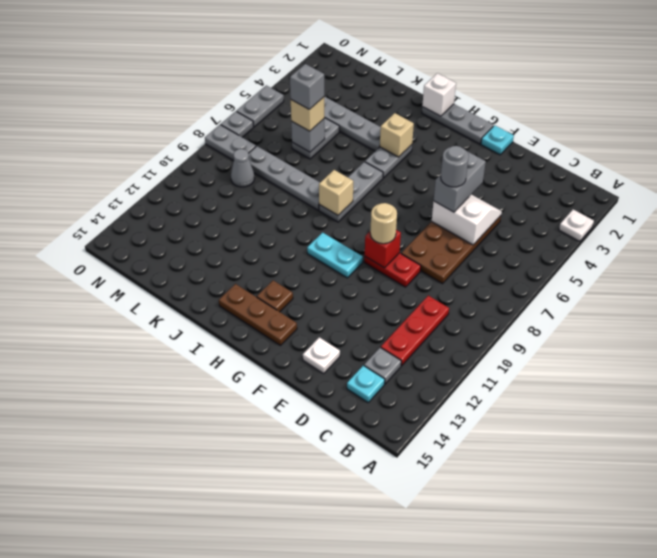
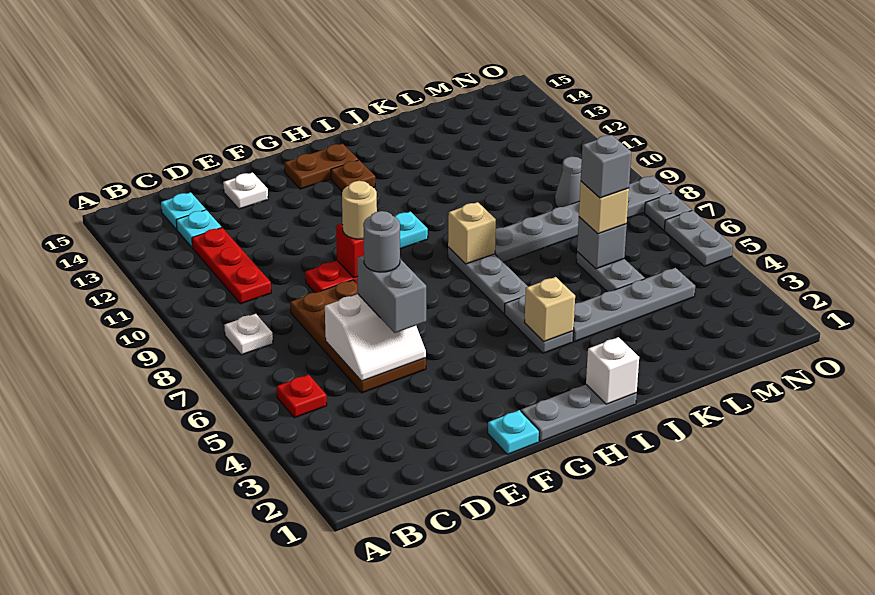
white plate A3 level 1 -> white plate B8 level 1
none -> red plate B5 level 1
grey plate C13 level 1 -> cyan plate C13 level 1
brown plate G14:I14 level 1 -> brown plate G14:H14 level 1

